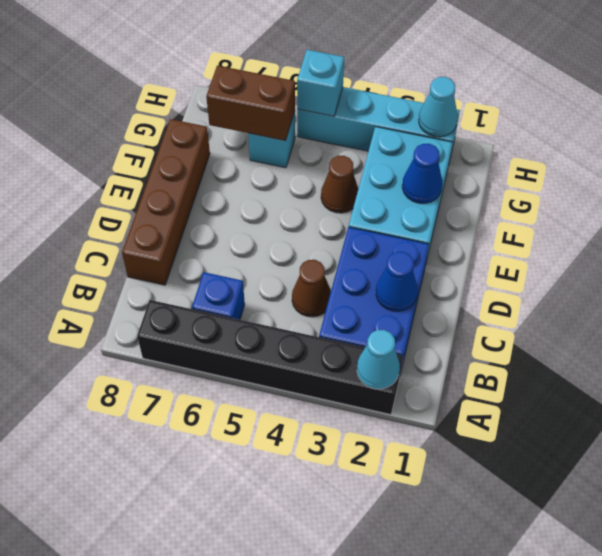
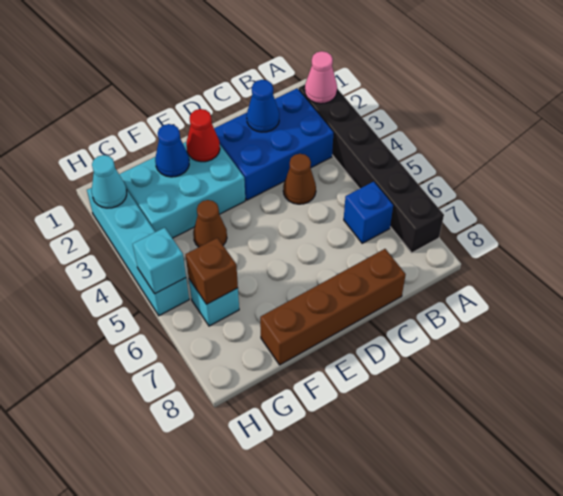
cyan cone A2 level 2 -> pink cone A2 level 2
none -> red cone E2 level 2
brown brick G6:G7 level 2 -> brown brick G6 level 2

